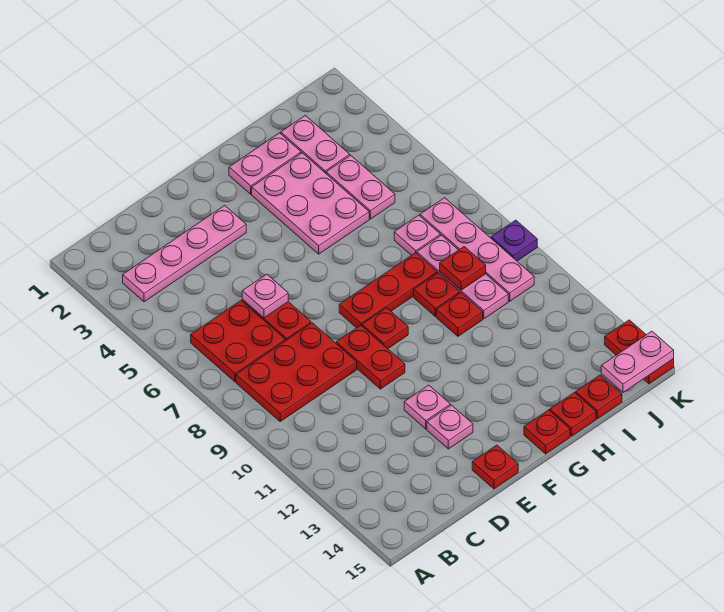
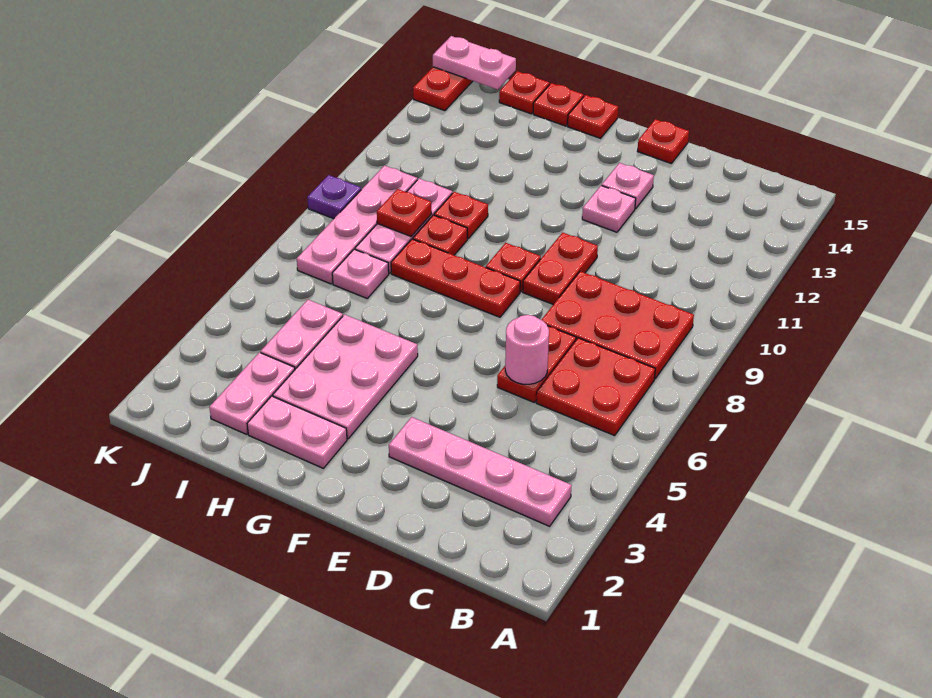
pink plate D6 level 2 -> pink round brick D6 level 2

